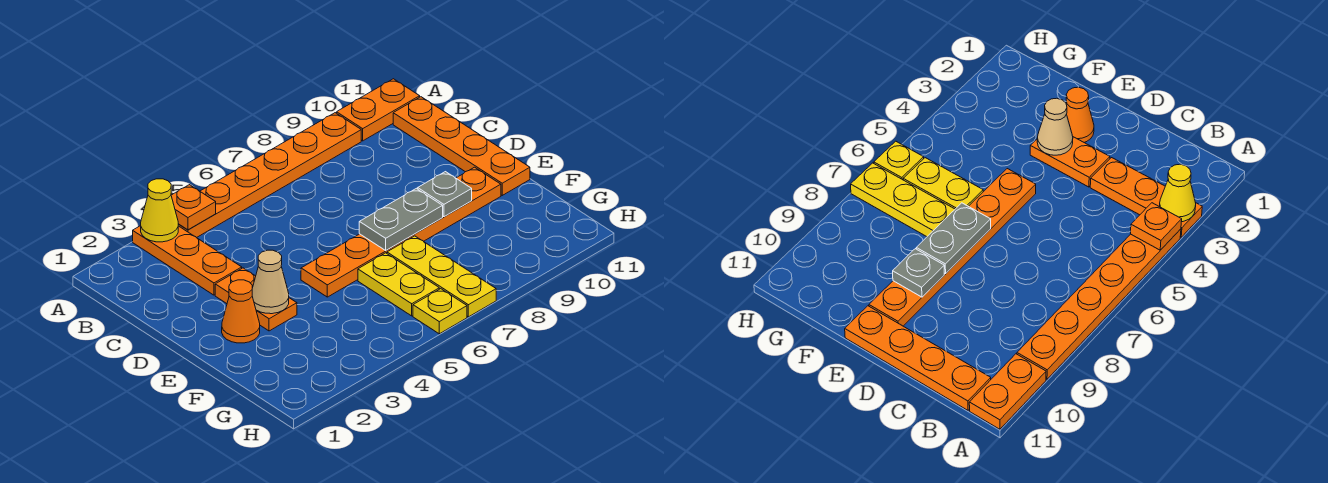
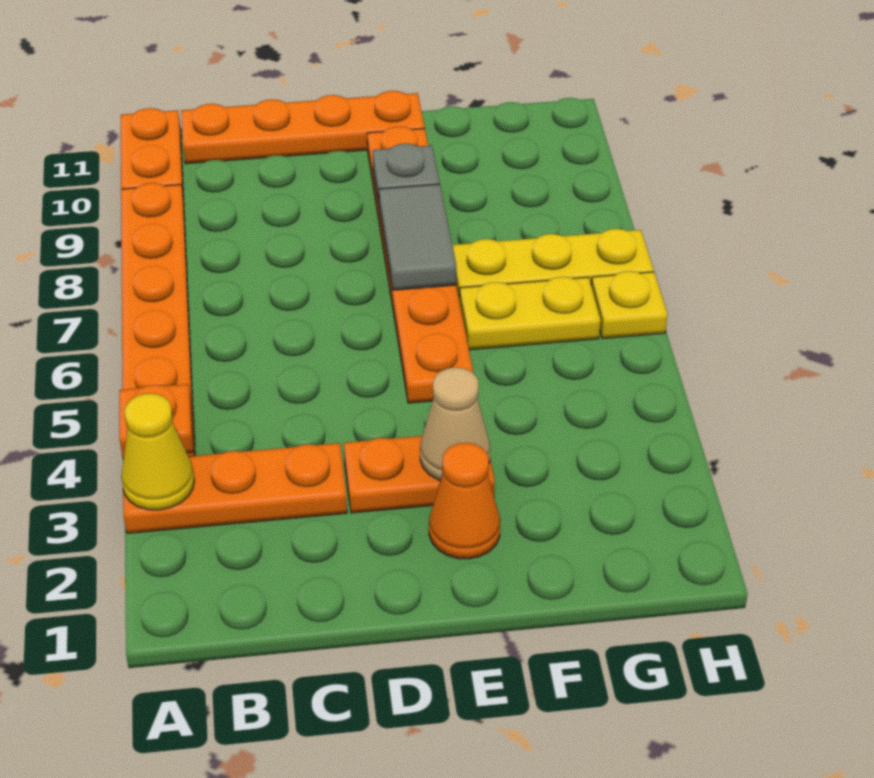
grey plate E7:E8 level 2 -> grey tile E7:E8 level 2

